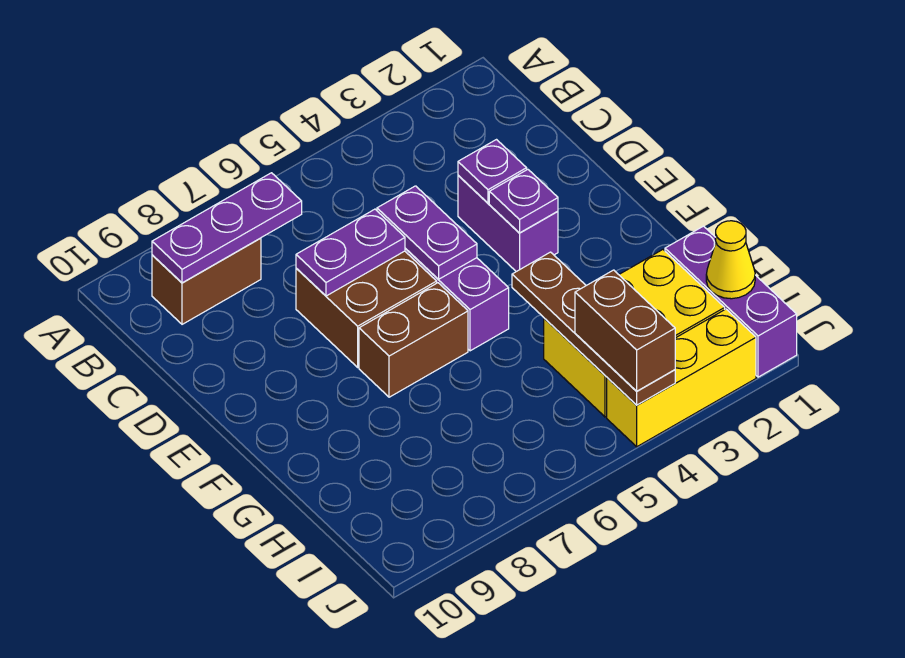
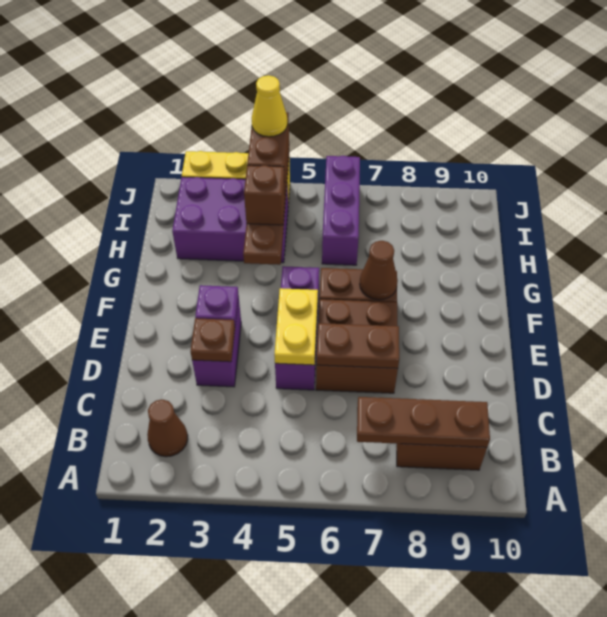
none -> brown cone B2 level 1
purple plate B7:B9 level 2 -> brown plate B7:B9 level 2
purple plate D3 level 2 -> brown plate D3 level 2
purple plate D5:E5 level 2 -> yellow plate D5:E5 level 2
purple plate D6:D7 level 2 -> brown plate D6:D7 level 2
none -> brown cone F7 level 2
purple brick H1:J1 level 1 -> purple brick H6:J6 level 1
yellow brick H2:I4 level 1 -> purple brick H2:I4 level 1
none -> brown brick H4 level 3
yellow cone I1 level 2 -> yellow cone J4 level 4

